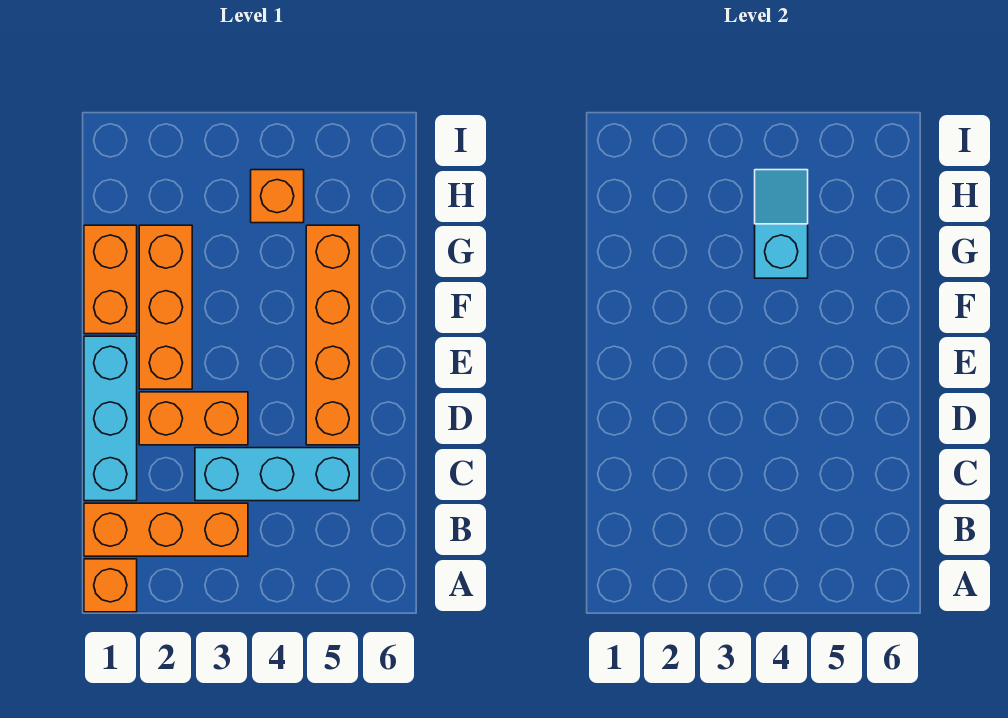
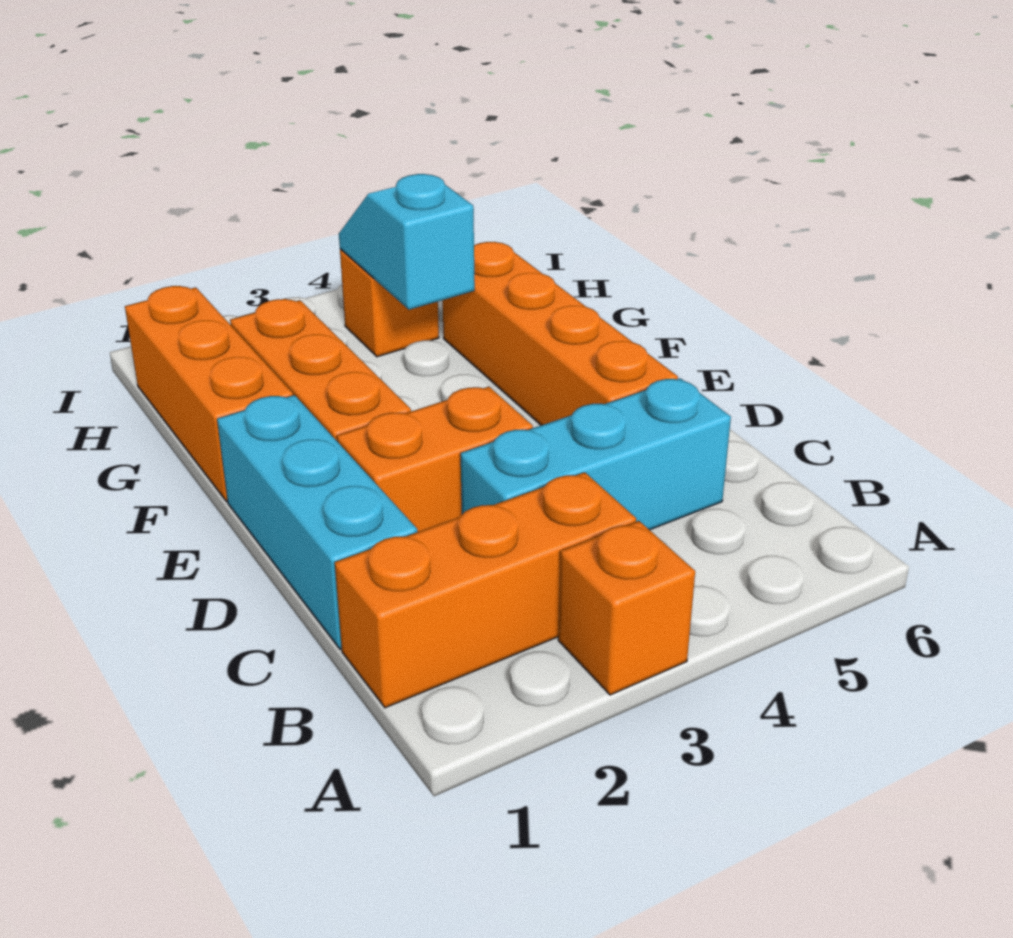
orange brick A1 level 1 -> orange brick A3 level 1
orange brick F1:G1 level 1 -> orange brick F1:H1 level 1

